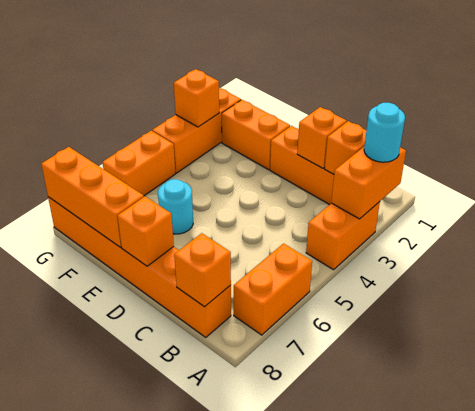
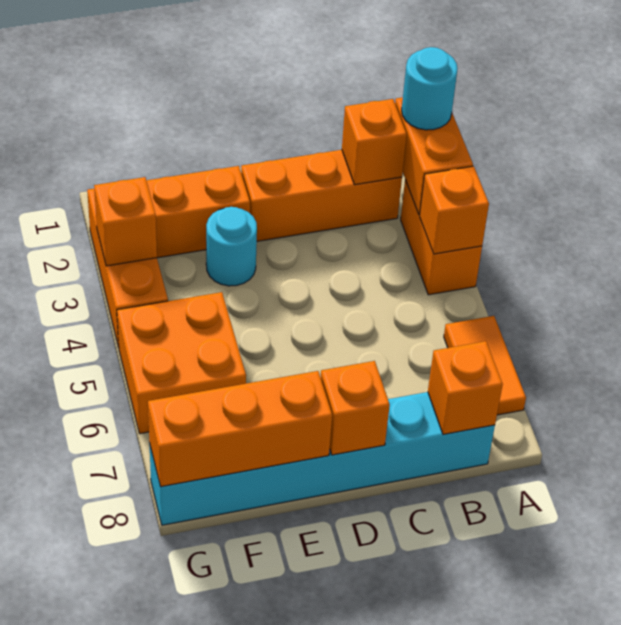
orange brick A6:A7 level 1 -> orange tile A6:A7 level 1
orange brick B8:G8 level 1 -> cyan brick B8:G8 level 1
orange brick C2 level 2 -> orange brick A4 level 2
cyan round brick E6 level 1 -> cyan round brick E3 level 1
orange brick G5:G6 level 1 -> orange brick F5:G6 level 1

